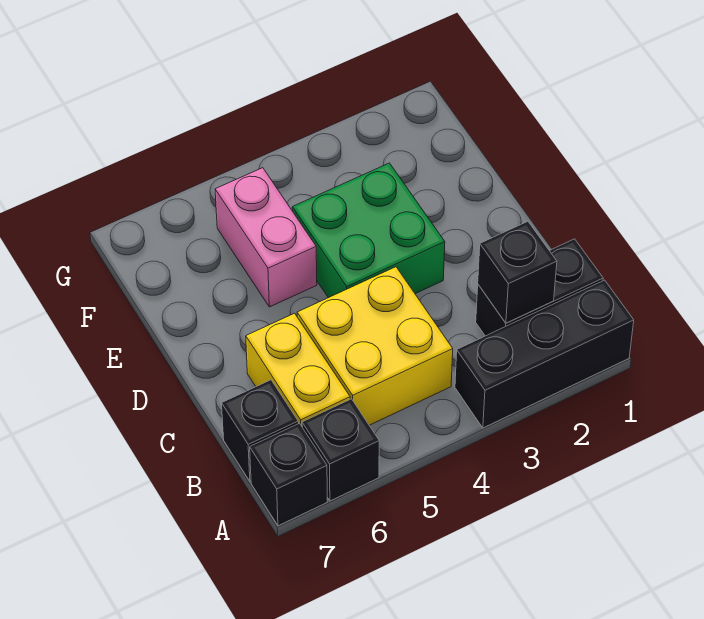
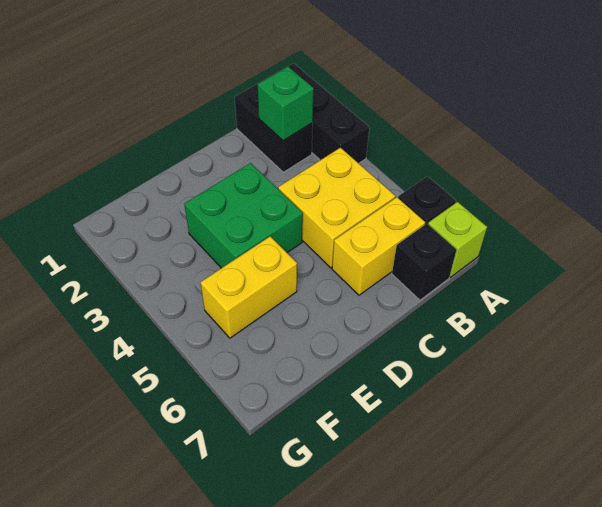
black brick A7 level 1 -> lime brick A7 level 1
black brick B2 level 2 -> green brick B2 level 2
pink brick E5:F5 level 1 -> yellow brick E5:F5 level 1

